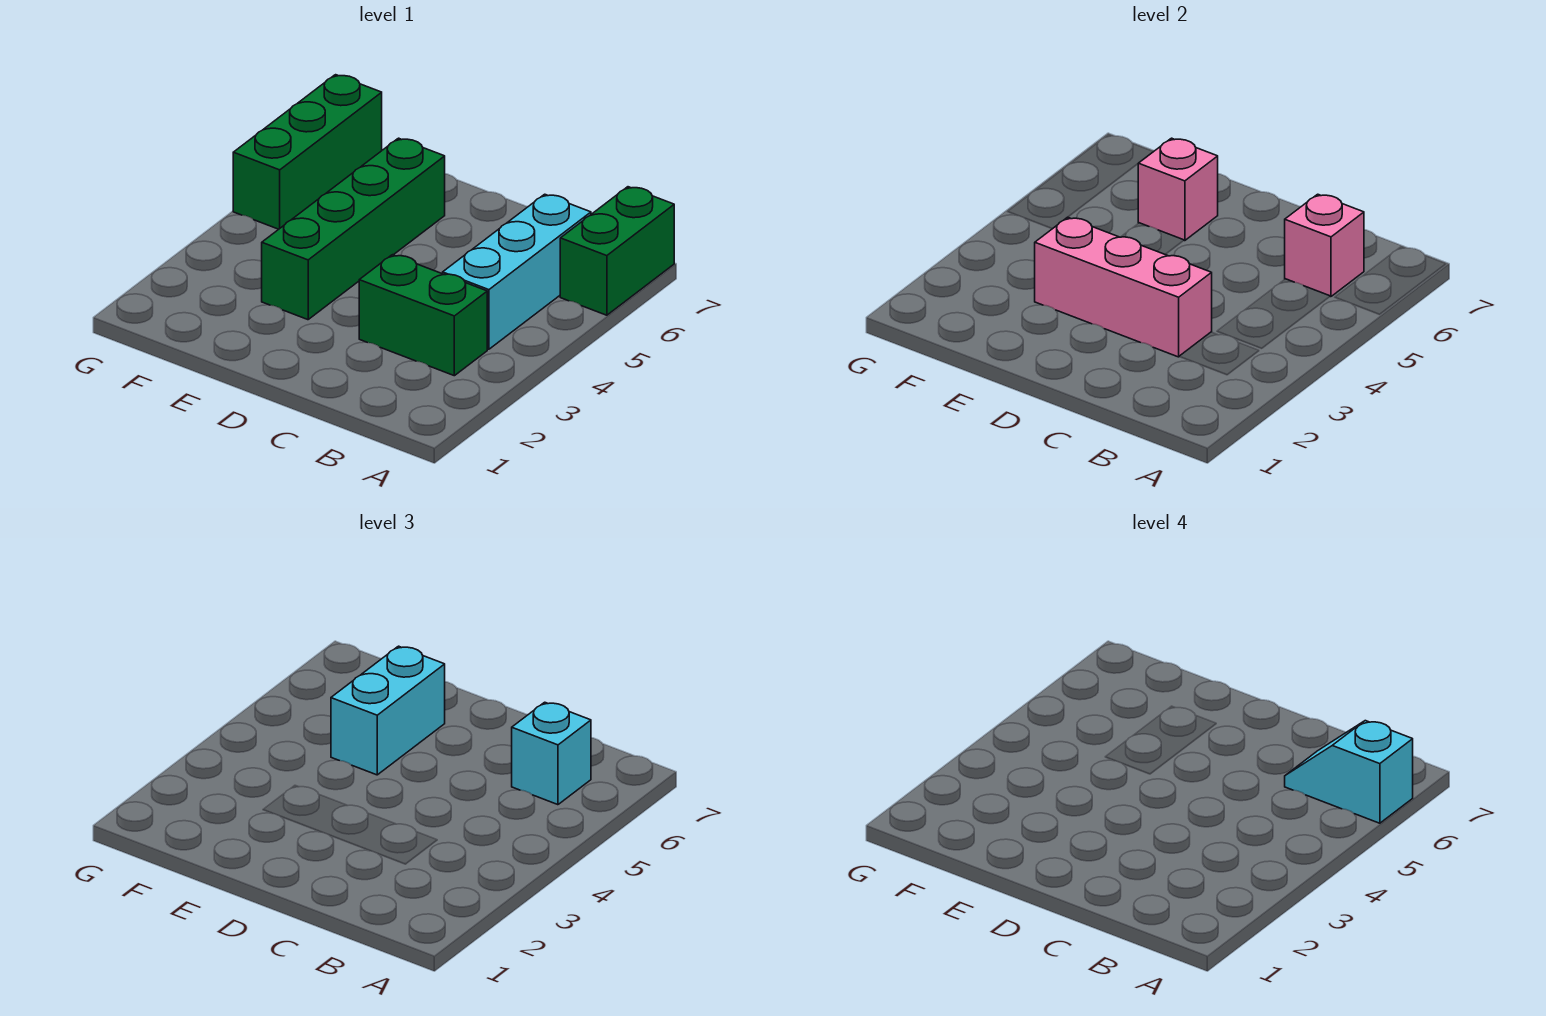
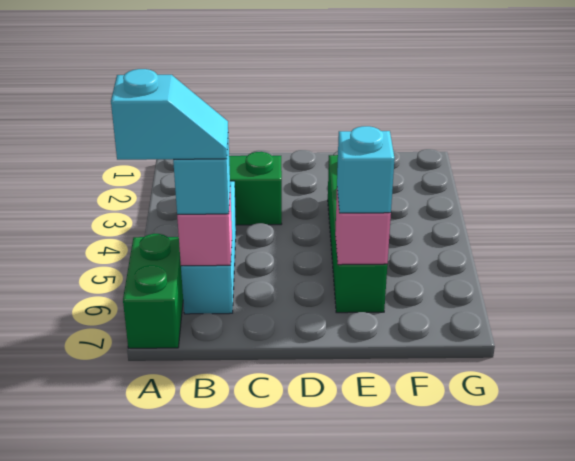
pink brick C3:E3 level 2 -> none
cyan brick E5:E6 level 3 -> cyan brick E6 level 3
green brick G5:G7 level 1 -> none

